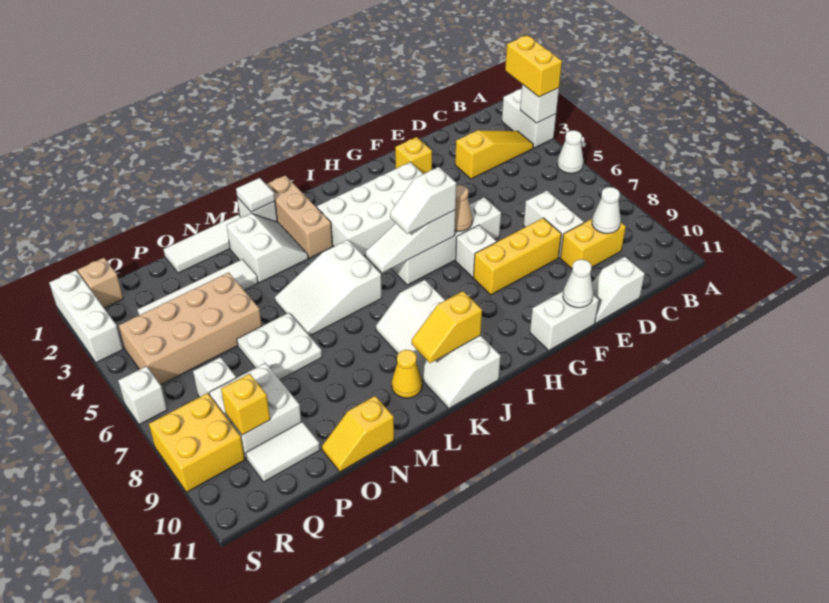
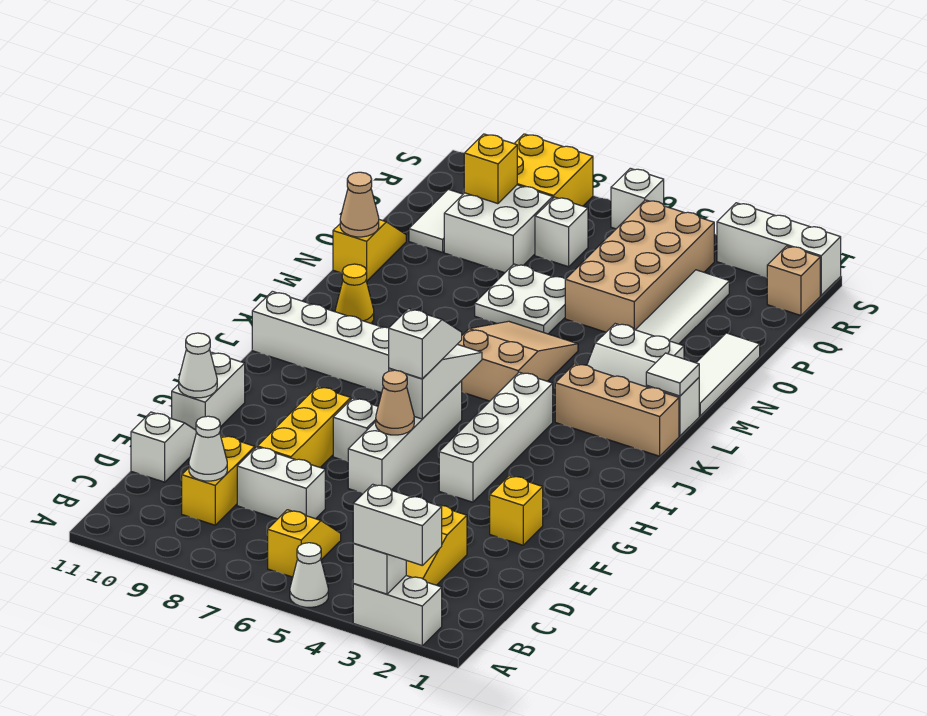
yellow brick A2:A3 level 3 -> white brick A2:A3 level 3
white brick G3:J4 level 1 -> white brick G4:J4 level 1
yellow slope J10:K10 level 2 top J -> yellow slope B6:C6 level 1 top B
white slope K5:M6 level 1 top K -> tan slope K5:M6 level 1 top K
none -> tan cone N11 level 2

